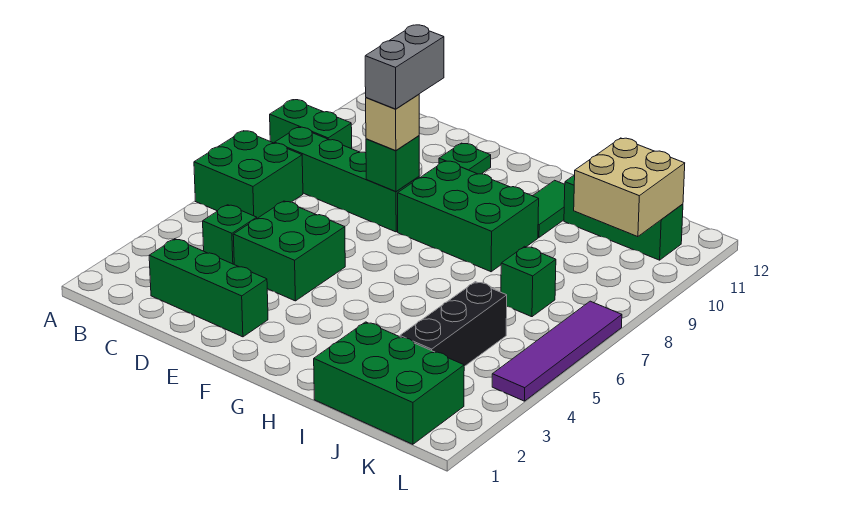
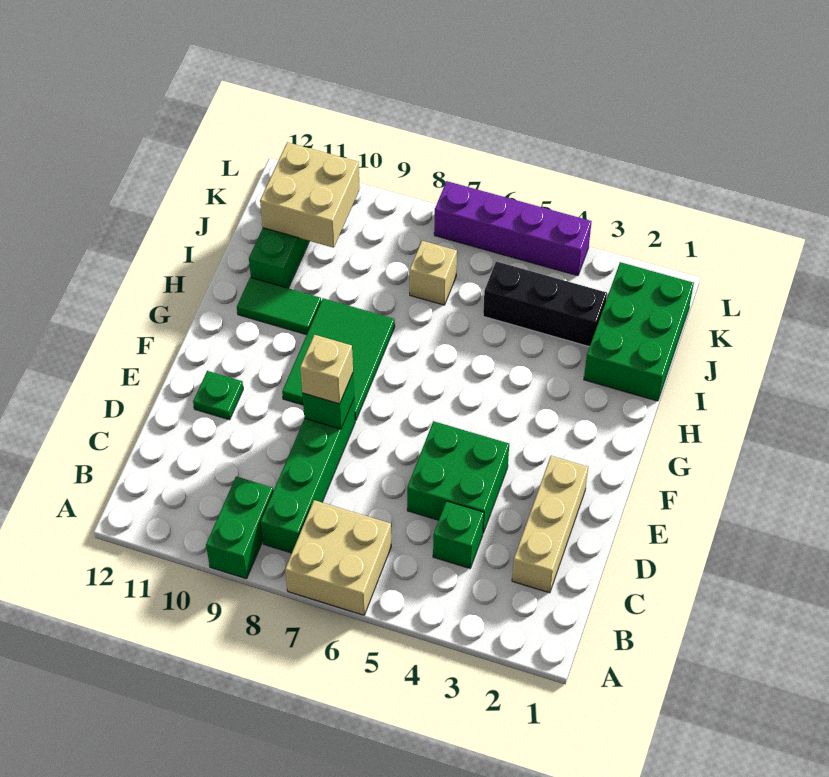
green brick A6:B7 level 1 -> tan brick A6:B7 level 1
green brick C2:E2 level 1 -> tan brick C2:E2 level 1
grey brick E8:E9 level 4 -> none
green brick F8:H9 level 1 -> green tile F8:H9 level 1
green brick J7 level 1 -> tan brick J7 level 1
purple tile L4:L7 level 1 -> purple brick L4:L7 level 1

